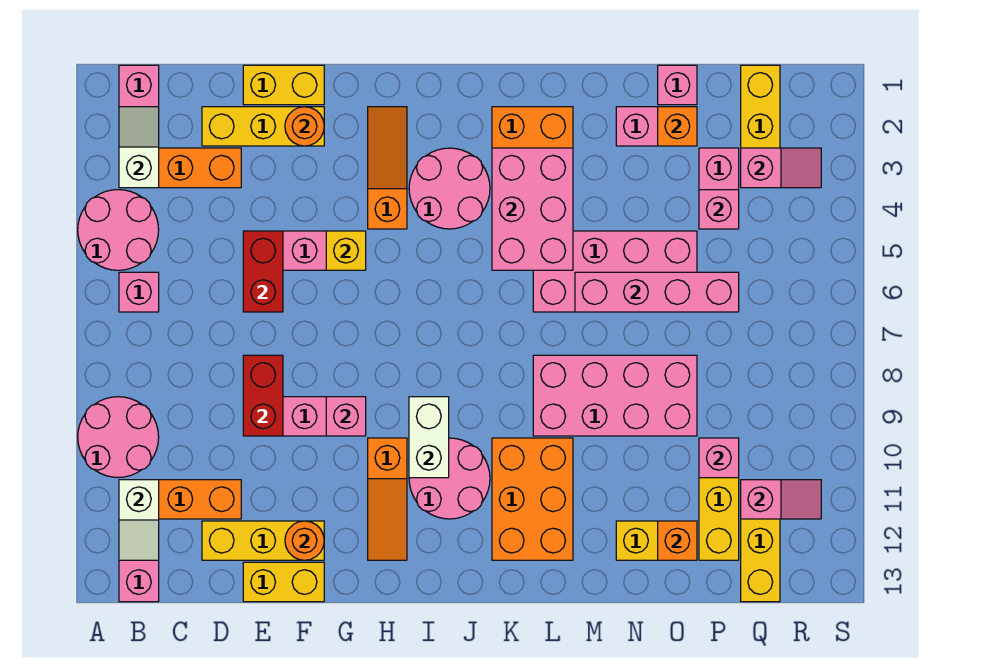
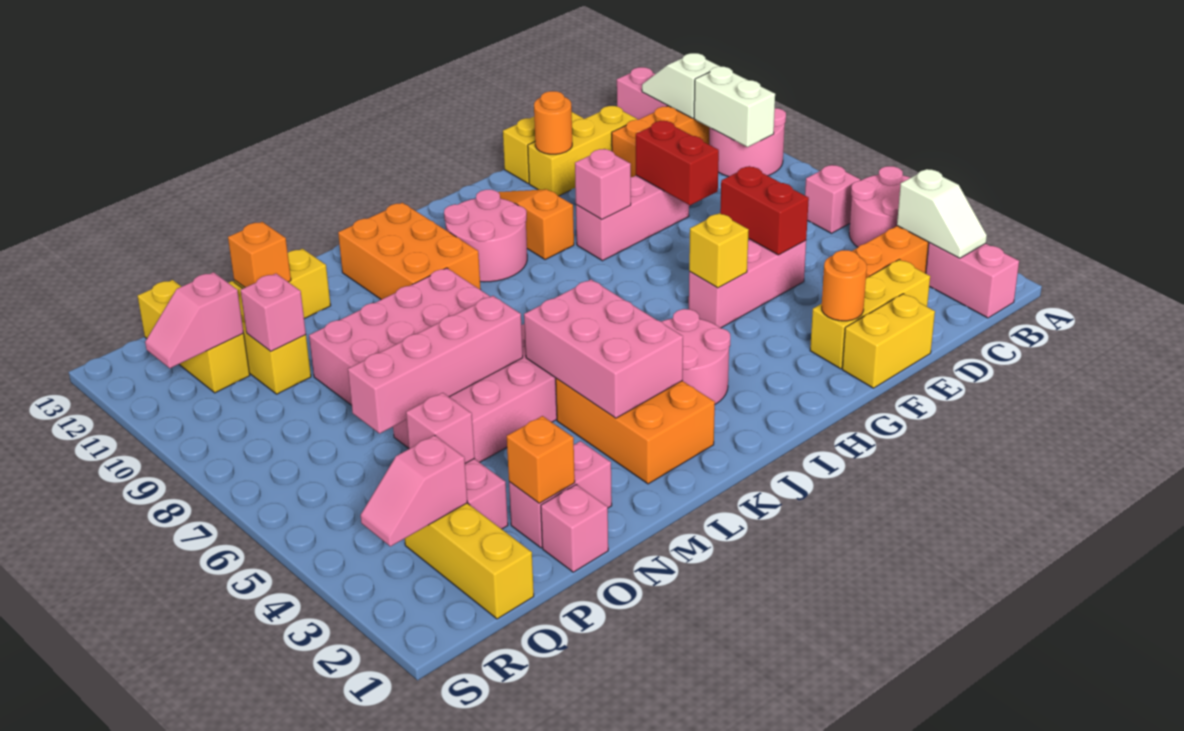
orange slope H2:H4 level 1 top 4 -> none
white brick I9:I10 level 2 -> white brick B9:B10 level 2

